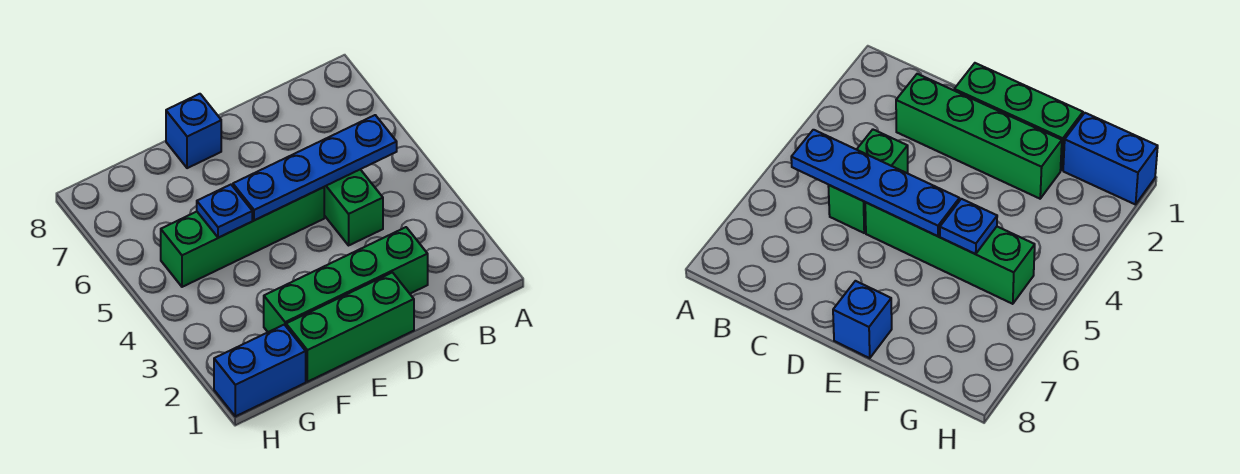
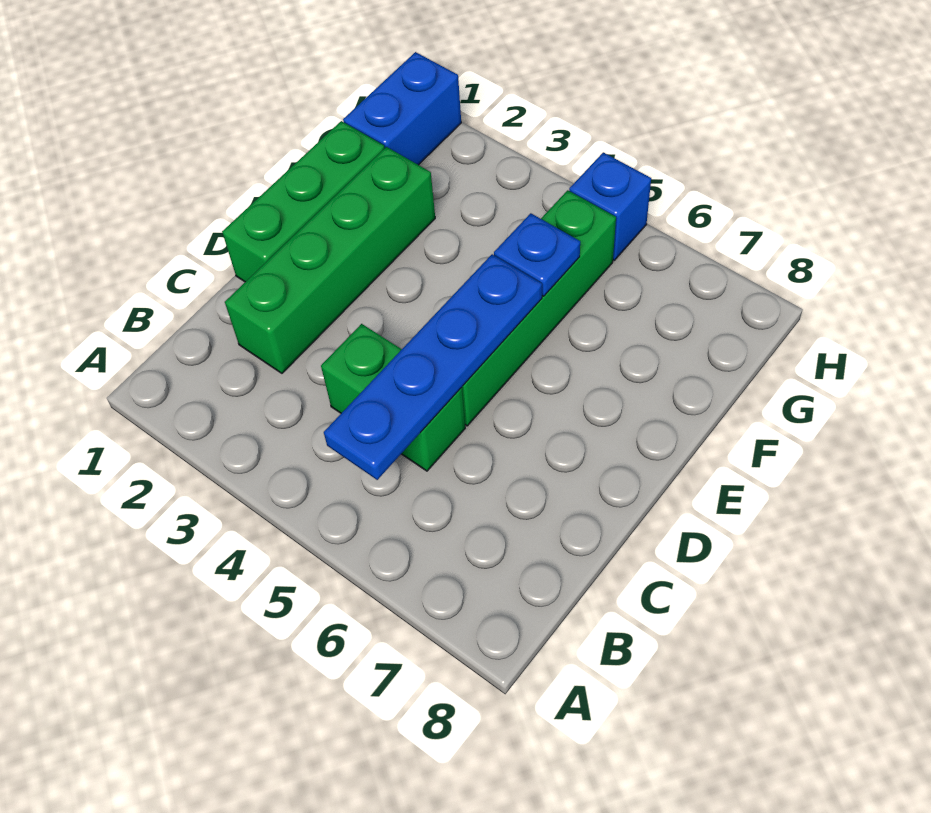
blue brick E8 level 1 -> blue brick H5 level 1

